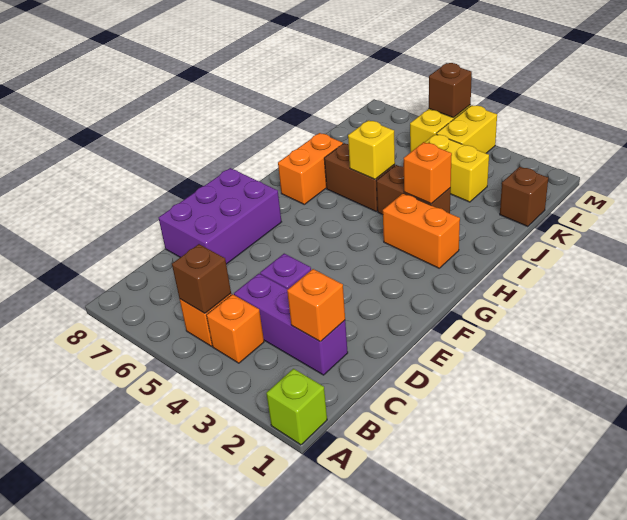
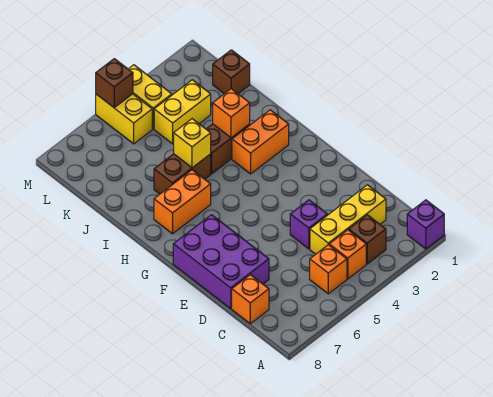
lime brick A1 level 1 -> purple brick A1 level 1
brown brick B5 level 2 -> brown brick B3 level 1
purple brick C2:C4 level 1 -> yellow brick C2:C4 level 1
orange brick C2 level 2 -> orange brick C8 level 1
orange brick H7:I7 level 1 -> orange brick H6:H7 level 1

